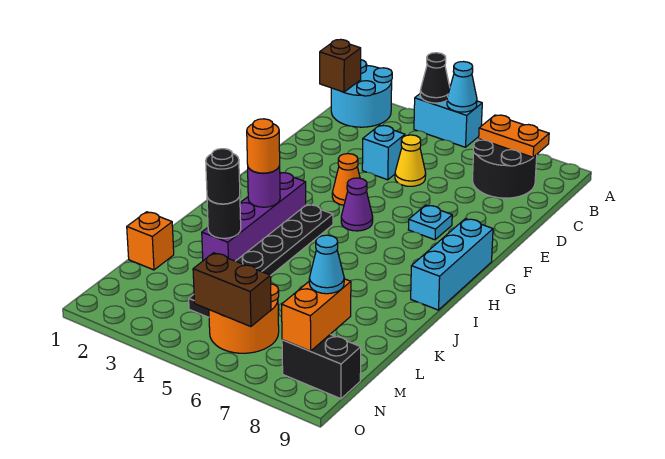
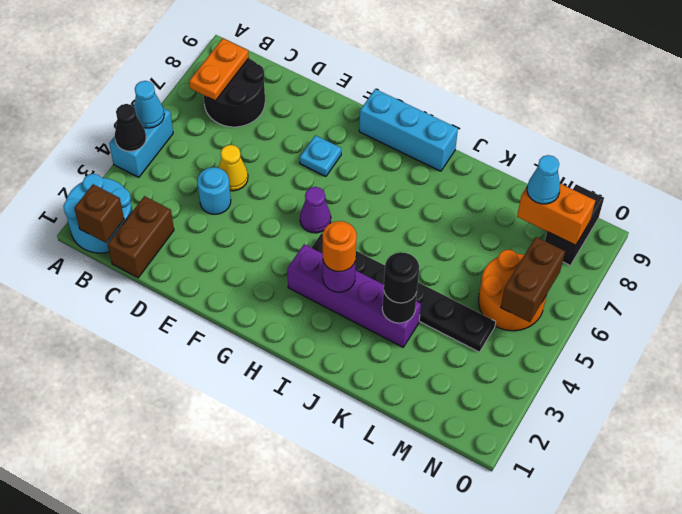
none -> brown brick C1:C2 level 1
cyan brick D4 level 1 -> cyan round brick D4 level 1
orange cone F4 level 1 -> none
orange brick L1 level 1 -> none

